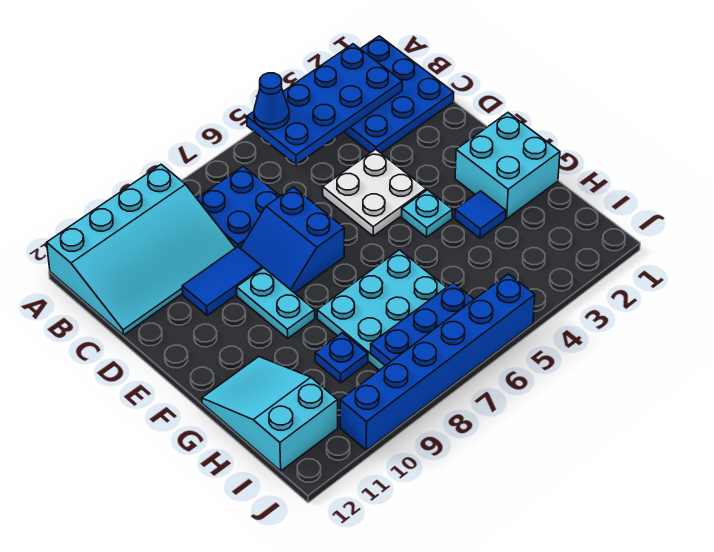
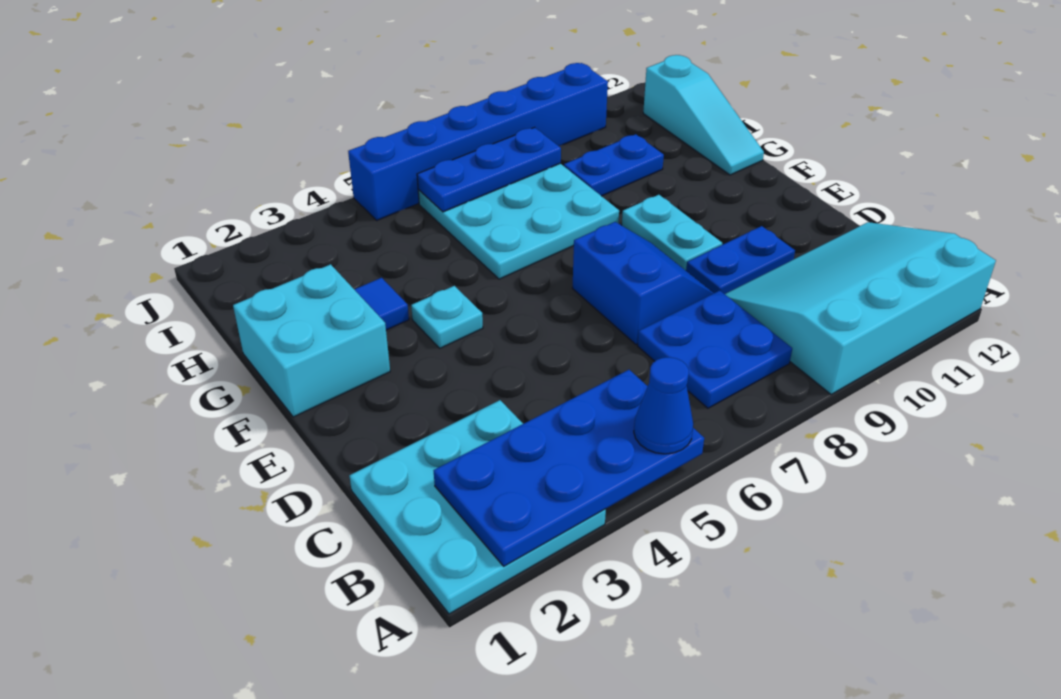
blue plate A1:C3 level 1 -> cyan plate A1:C3 level 1
white plate D4:E5 level 1 -> none
blue tile D9:D10 level 1 -> blue plate D9:D10 level 1
cyan slope G11:I12 level 1 top I -> cyan slope G12:I12 level 1 top I
blue plate H9 level 1 -> blue plate H9:H10 level 1

